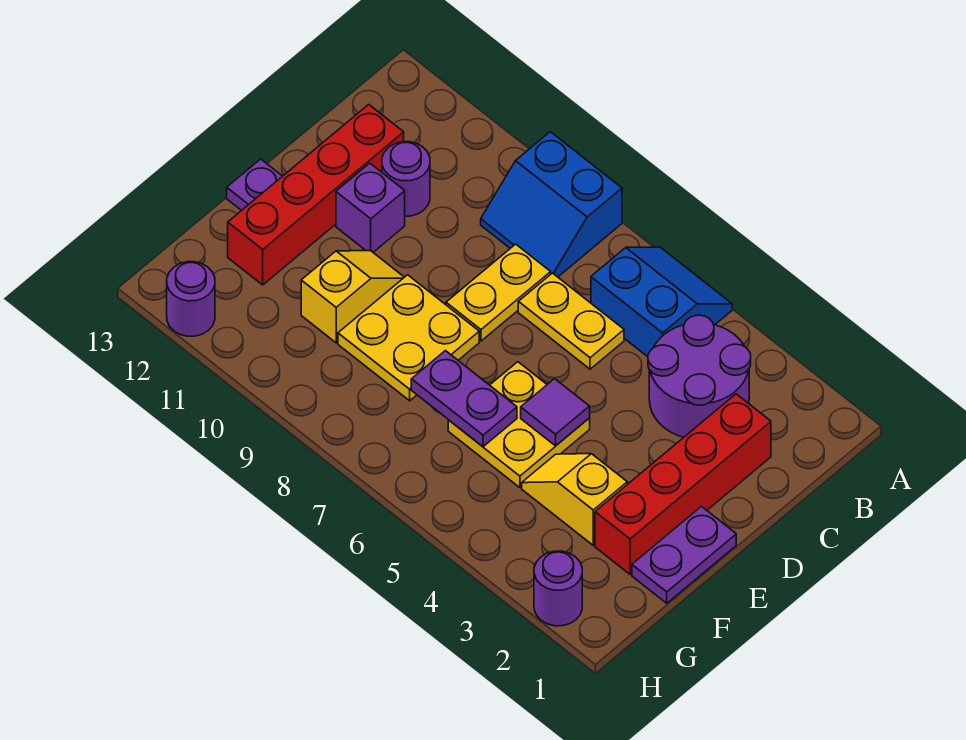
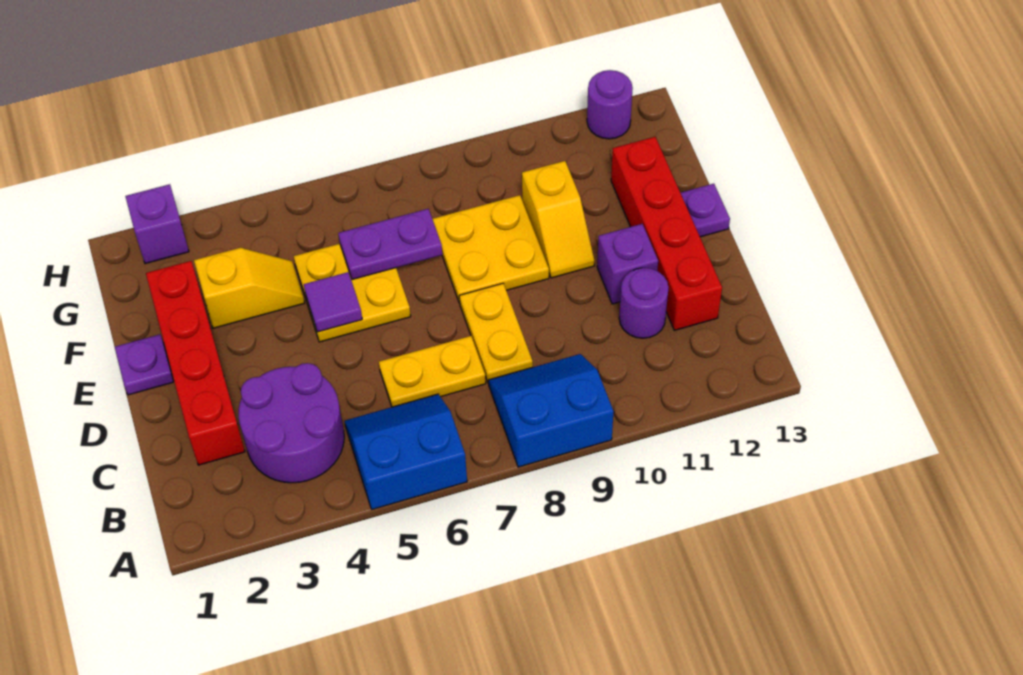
blue slope A5:B6 level 1 top B -> blue slope A5:B6 level 1 top A
purple plate E1:F1 level 1 -> purple plate E1 level 1
purple round brick H2 level 1 -> purple brick H2 level 1

